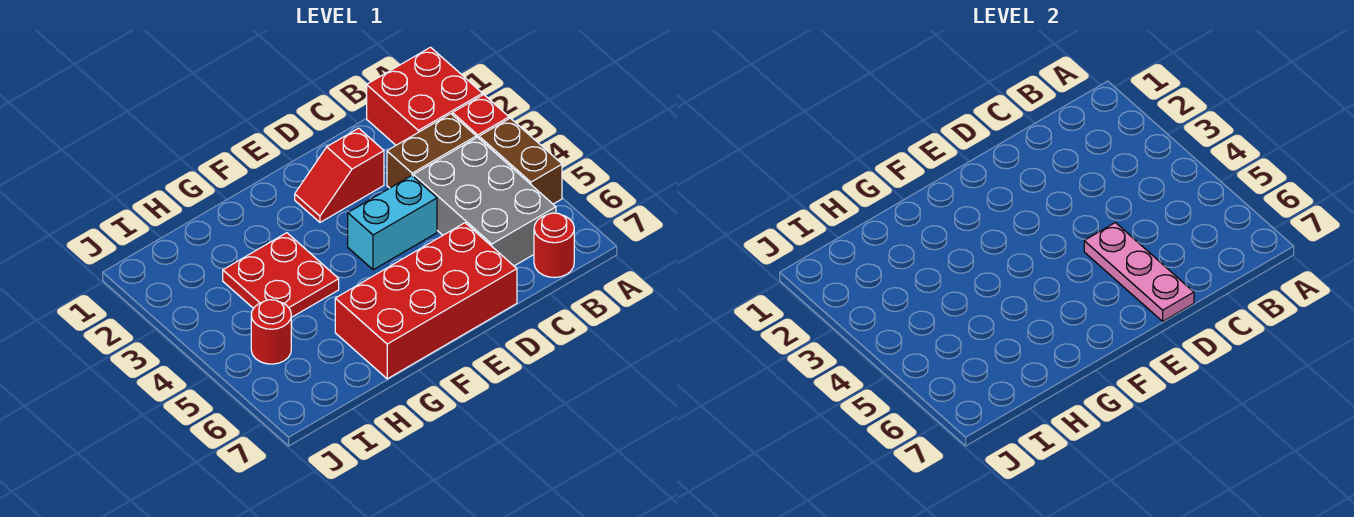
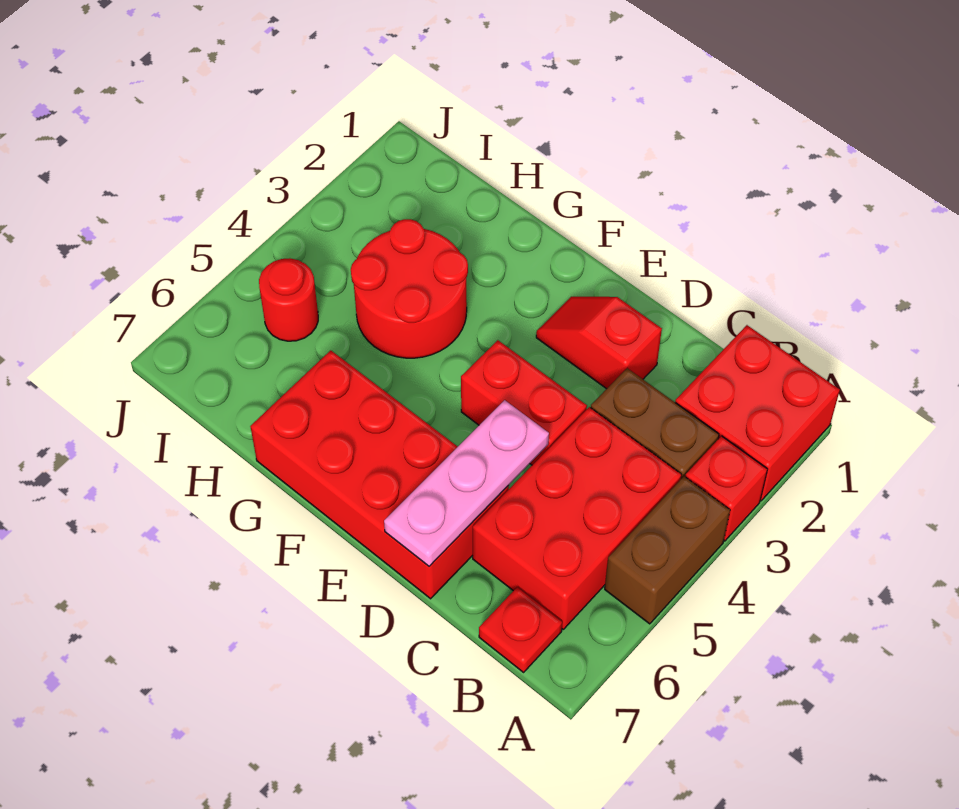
grey brick B4:C6 level 1 -> red brick B4:C6 level 1
red round brick B7 level 1 -> red plate B7 level 1
cyan brick D4:E4 level 1 -> red brick D4:E4 level 1
red plate G3:H4 level 1 -> red round brick G3:H4 level 1

